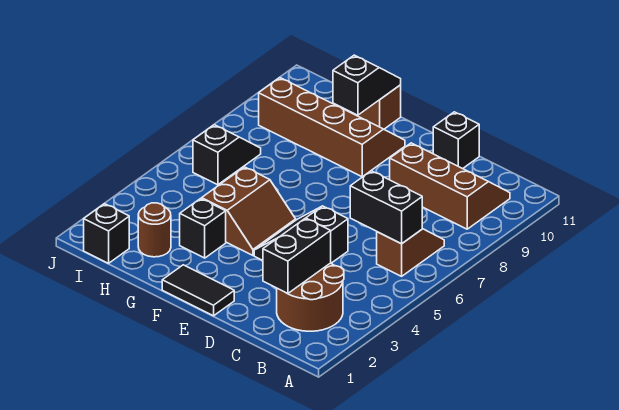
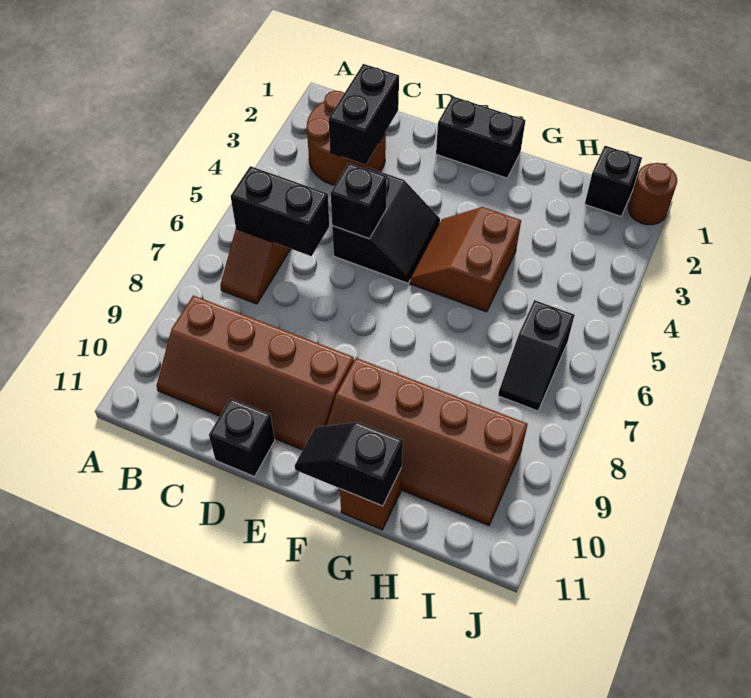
brown slope B9:D10 level 1 top 9 -> brown slope B9:E10 level 1 top 9
black tile E1:F1 level 1 -> black brick E1:F1 level 1
black brick G3 level 1 -> black brick D5 level 2
black slope G10:G11 level 2 top 10 -> black slope F11:G11 level 2 top G
brown round brick H2 level 1 -> brown round brick J1 level 1

